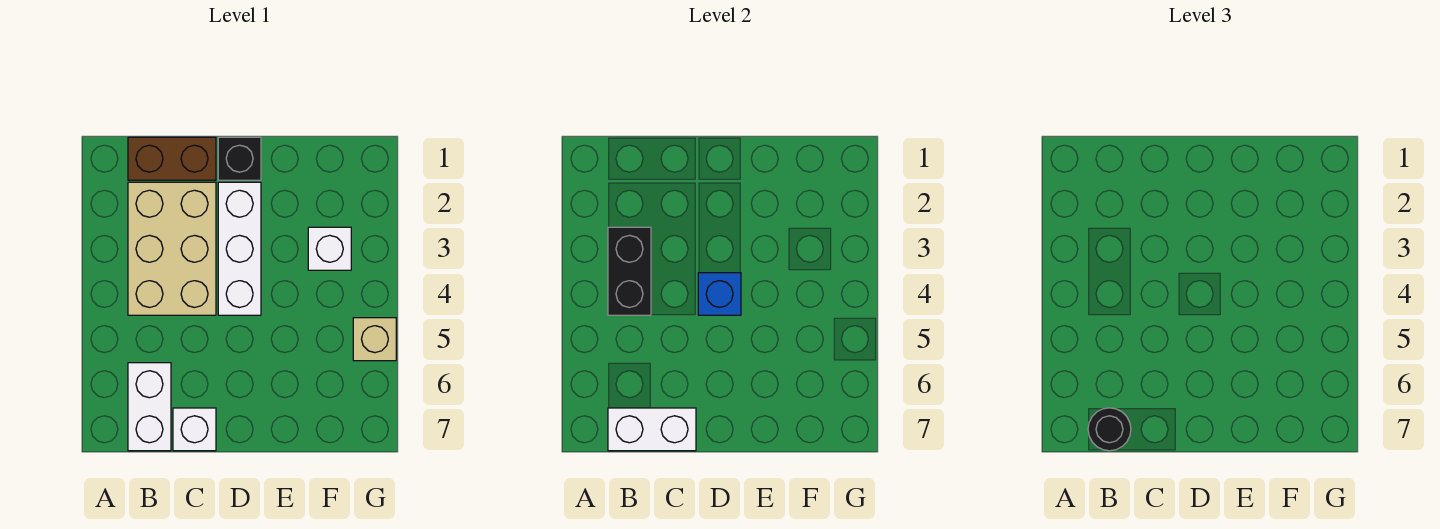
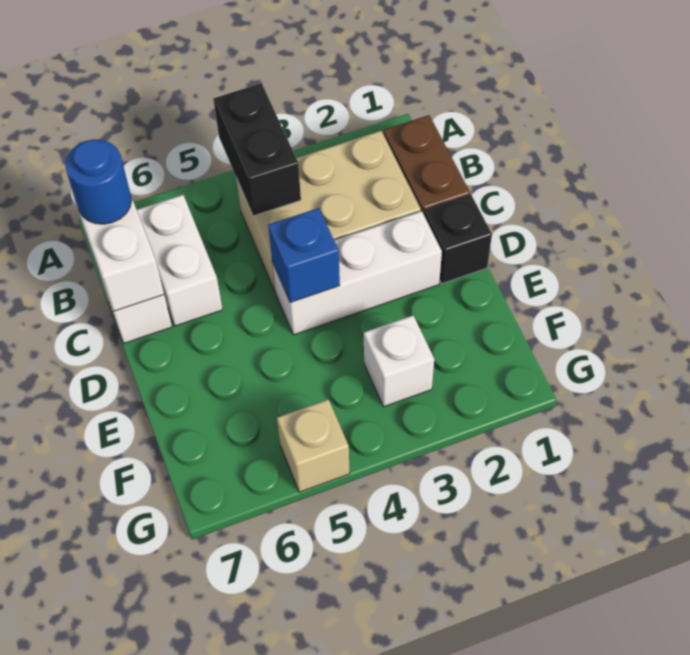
black brick B3:B4 level 2 -> black brick A4:B4 level 2
white brick B6:B7 level 1 -> white brick B6:C6 level 1
black round brick B7 level 3 -> blue round brick B7 level 3

